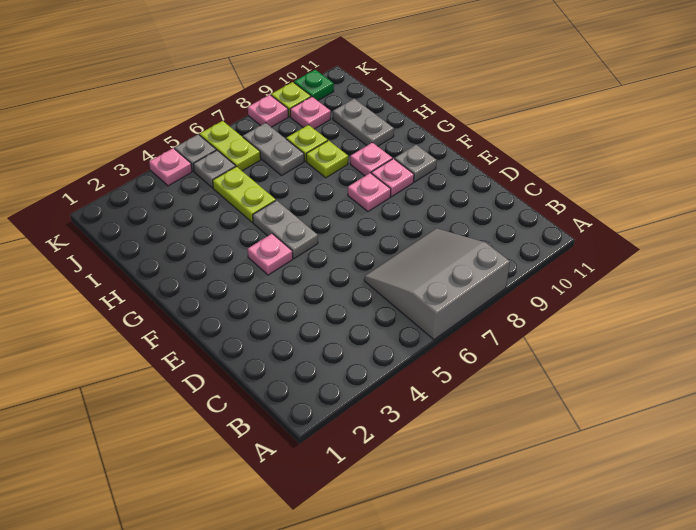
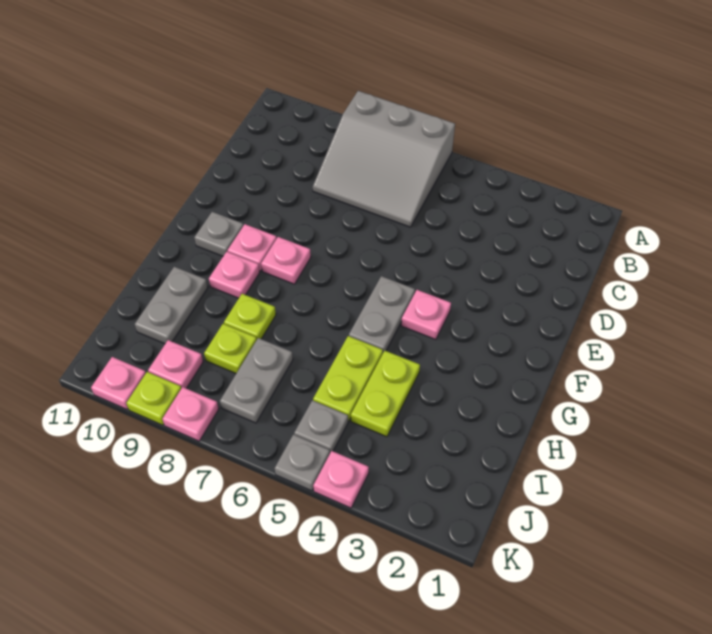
lime plate J6:K6 level 1 -> lime plate H4:I4 level 1
green plate K10 level 1 -> pink plate K10 level 1

